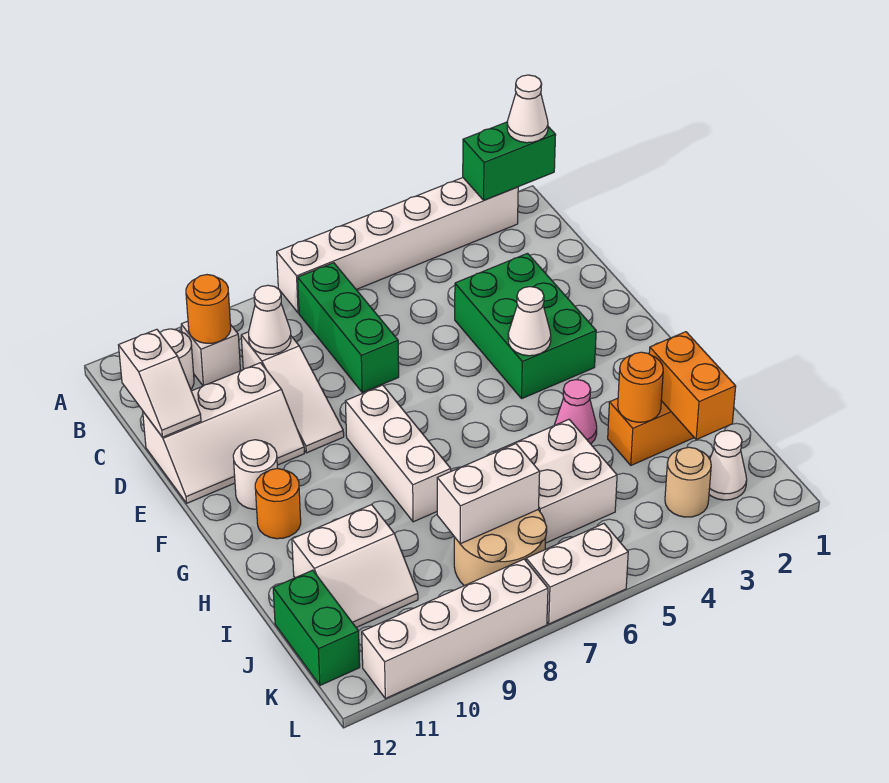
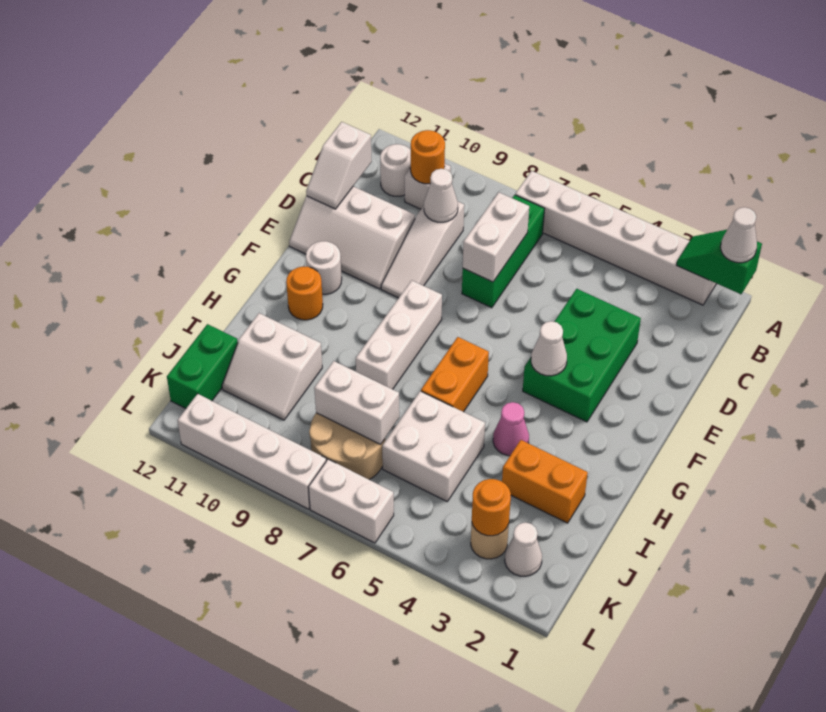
green brick A1:A2 level 2 -> green slope A1:A2 level 2 top 1
none -> white brick C7:D7 level 2
orange brick I2:J2 level 2 -> orange brick G6:H6 level 1
orange round brick I3 level 2 -> orange round brick K3 level 2

